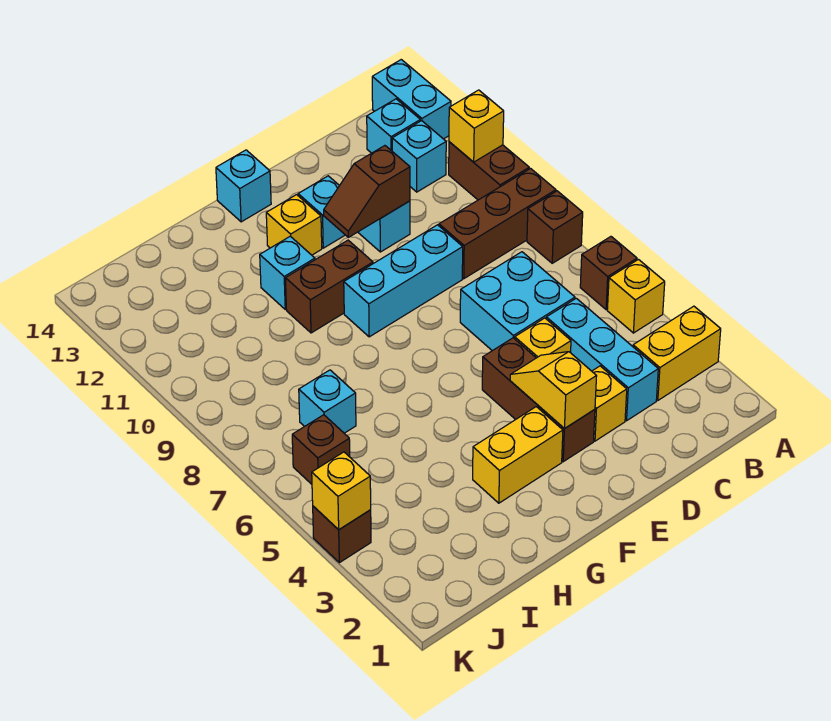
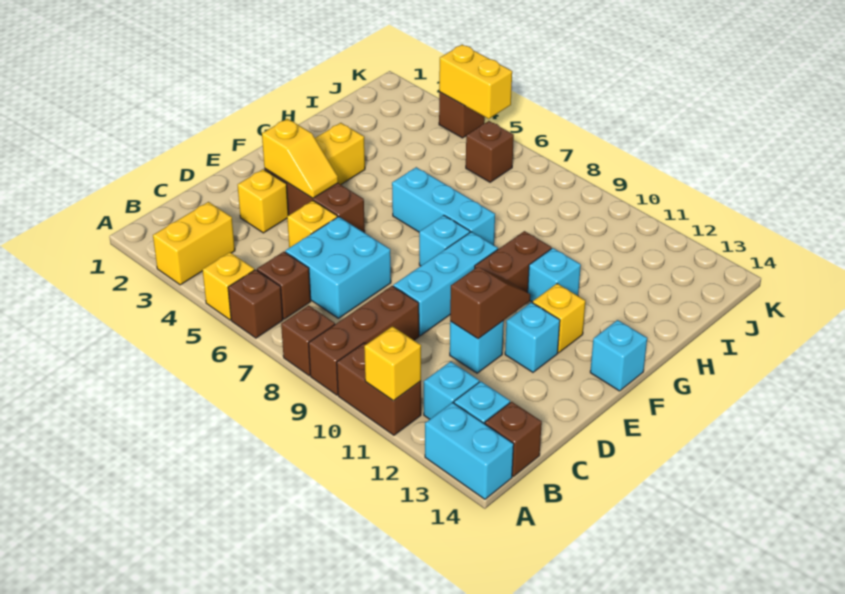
none -> brown brick B6 level 1
none -> brown brick B14 level 1
cyan brick C3:C5 level 1 -> cyan brick G6:G8 level 1
cyan brick I7 level 1 -> cyan brick F8 level 1
yellow brick K4 level 2 -> yellow brick K4:K5 level 2

